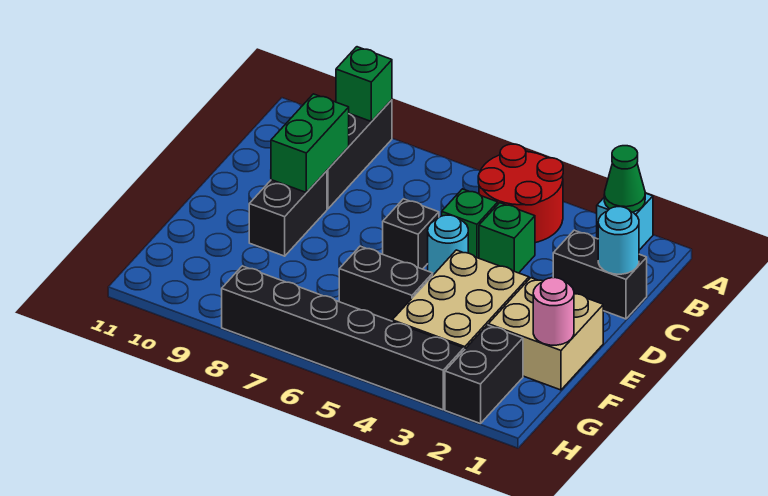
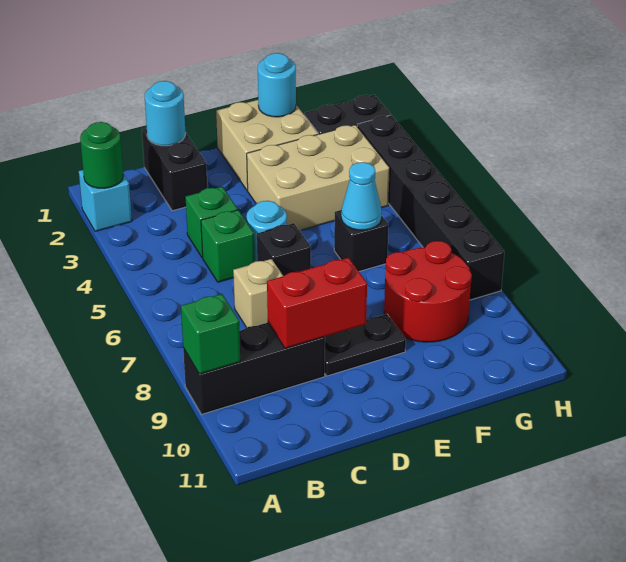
green cone A2 level 2 -> green round brick A2 level 2
red round brick A4:B5 level 1 -> red round brick F8:G9 level 1
none -> tan brick C7 level 1
green brick C9:D9 level 2 -> red brick C9:D9 level 2
black brick D9:E9 level 1 -> black plate D9:E9 level 1
pink round brick F1 level 2 -> cyan round brick F1 level 2
black brick F5:F6 level 1 -> black brick F6 level 1
none -> cyan cone F6 level 2

